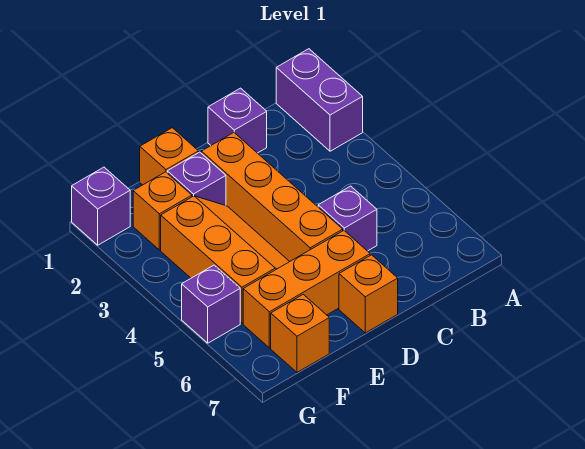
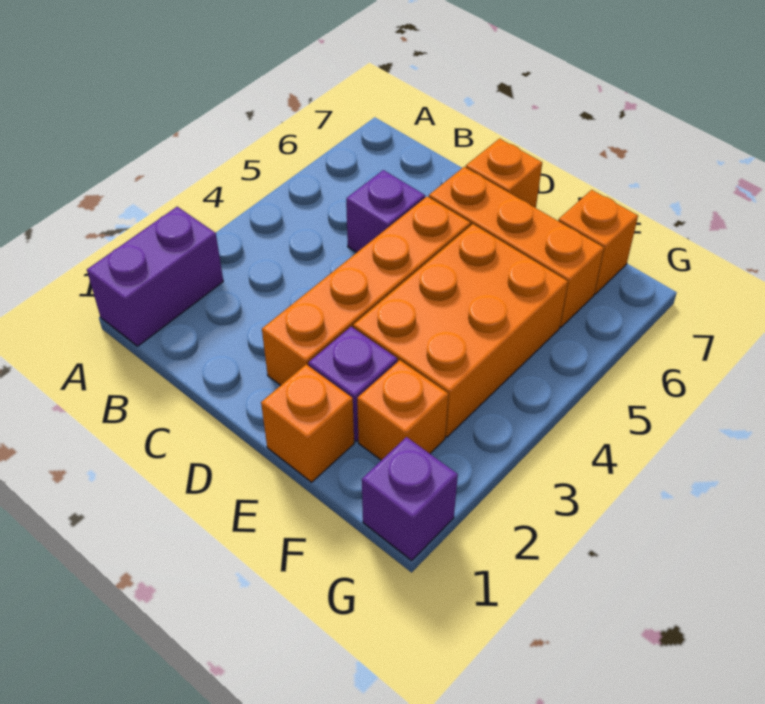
purple brick C1 level 1 -> none
orange slope E3:F5 level 1 top F -> orange brick E3:F5 level 1
purple brick G5 level 1 -> none

